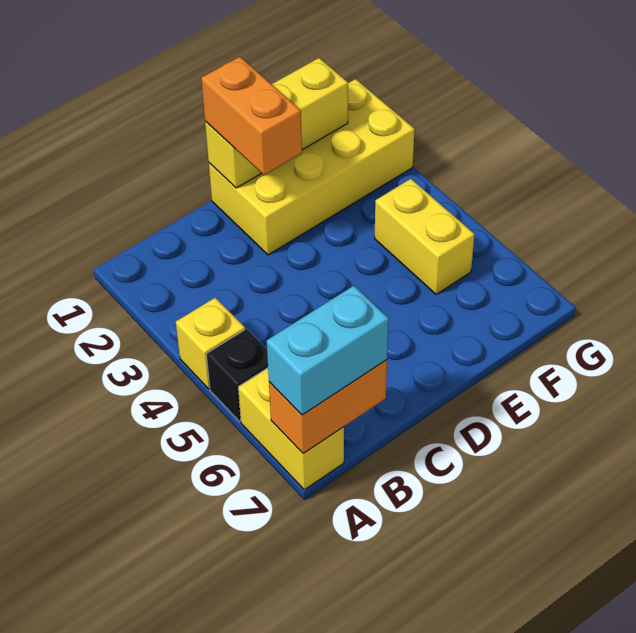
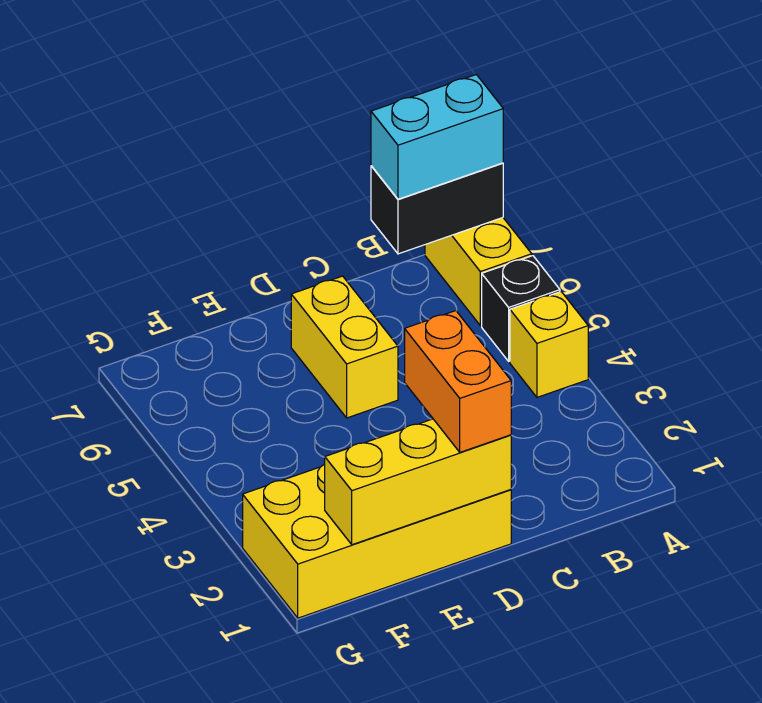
orange brick A7:B7 level 2 -> black brick A7:B7 level 2
yellow brick F4:F5 level 1 -> yellow brick D5:D6 level 1

